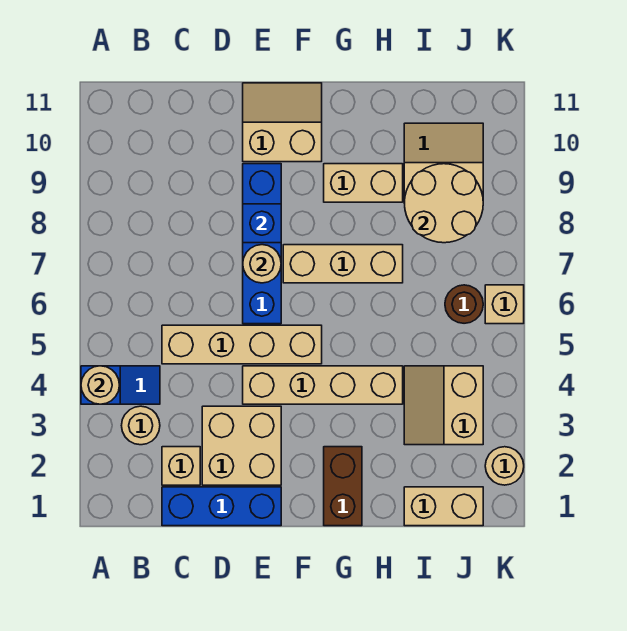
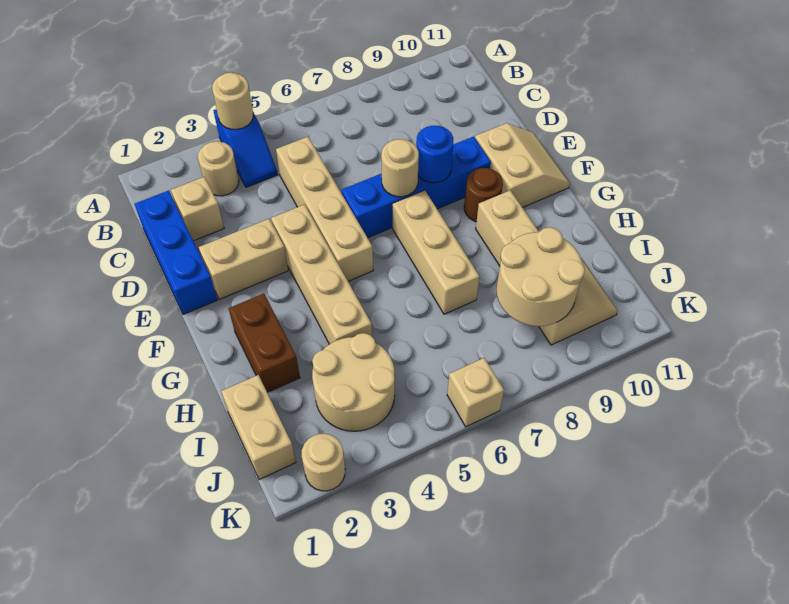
tan brick D2:E3 level 1 -> tan brick E2:E3 level 1
blue brick E8 level 2 -> blue round brick E8 level 2
brown brick G1:G2 level 1 -> brown brick G2:H2 level 1
tan slope I3:J4 level 1 top J -> tan round brick I3:J4 level 1
brown round brick J6 level 1 -> brown round brick F9 level 1

